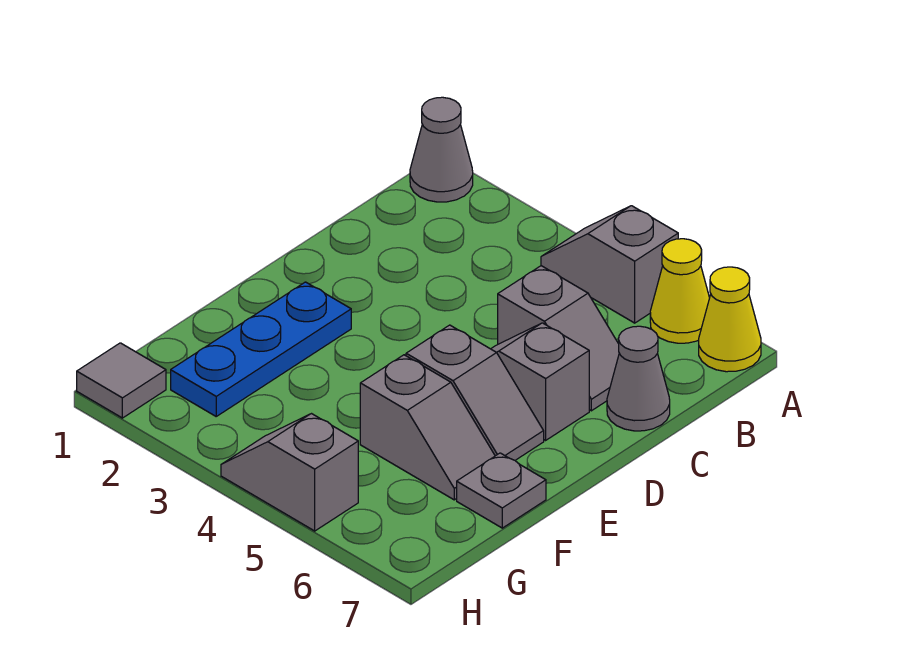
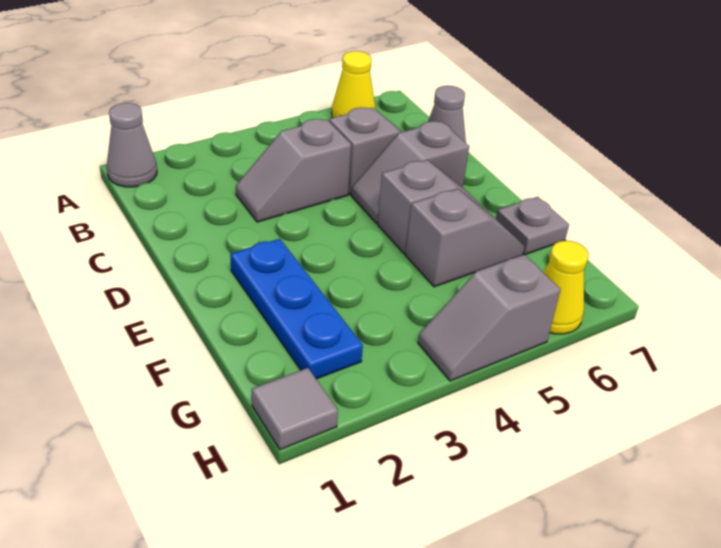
grey slope A4:A5 level 1 top 5 -> grey slope C3:C4 level 1 top 4
yellow cone A7 level 1 -> yellow cone H6 level 1

